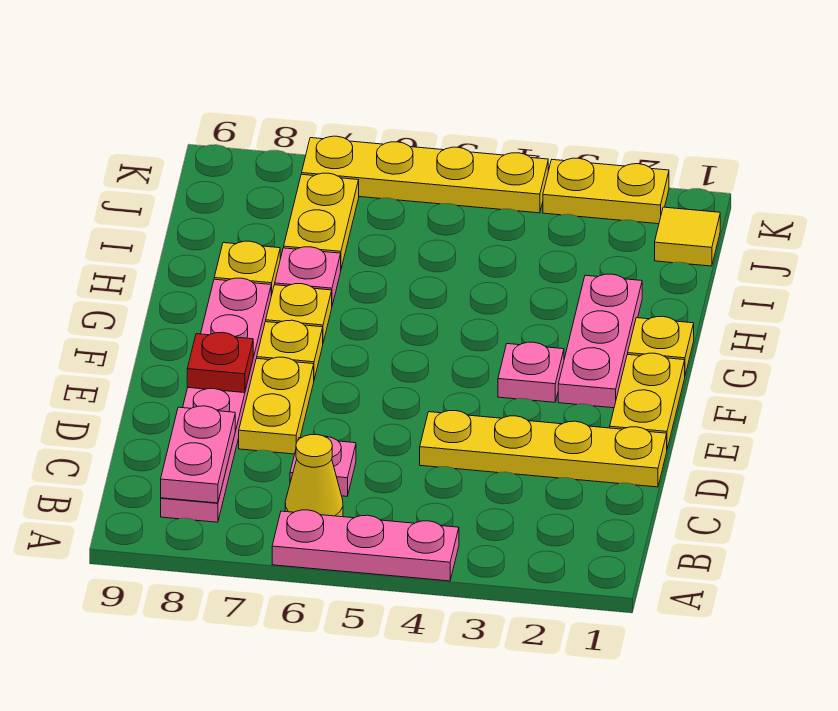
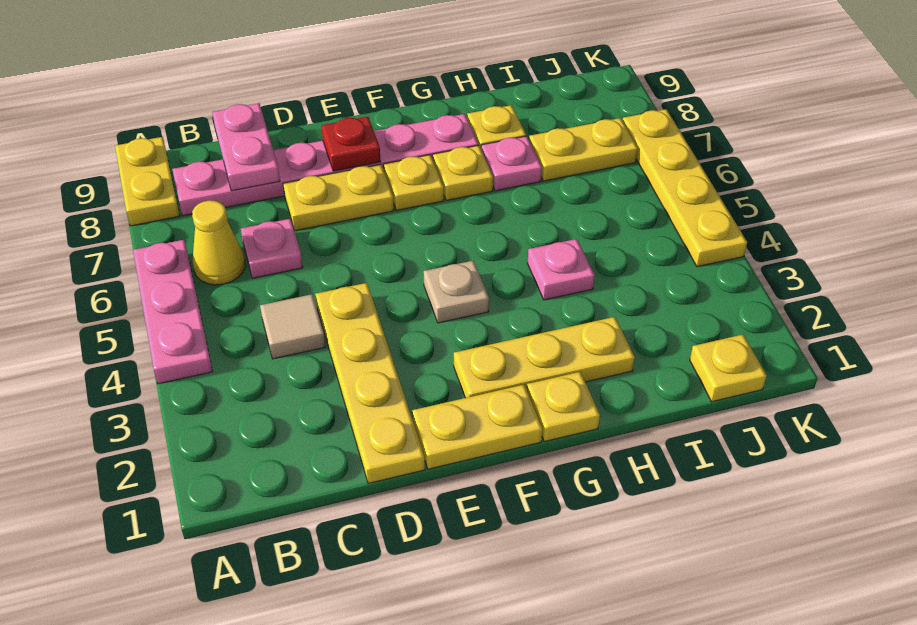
pink plate B8:C8 level 2 -> pink plate C8:C9 level 2
none -> tan tile C4 level 1
pink plate F2:H2 level 1 -> yellow plate F2:H2 level 1
pink plate F3 level 1 -> pink plate H4 level 1
none -> tan plate F4 level 1
yellow tile J1 level 1 -> yellow plate J1 level 1
yellow plate K2:K3 level 1 -> yellow plate A8:A9 level 1

